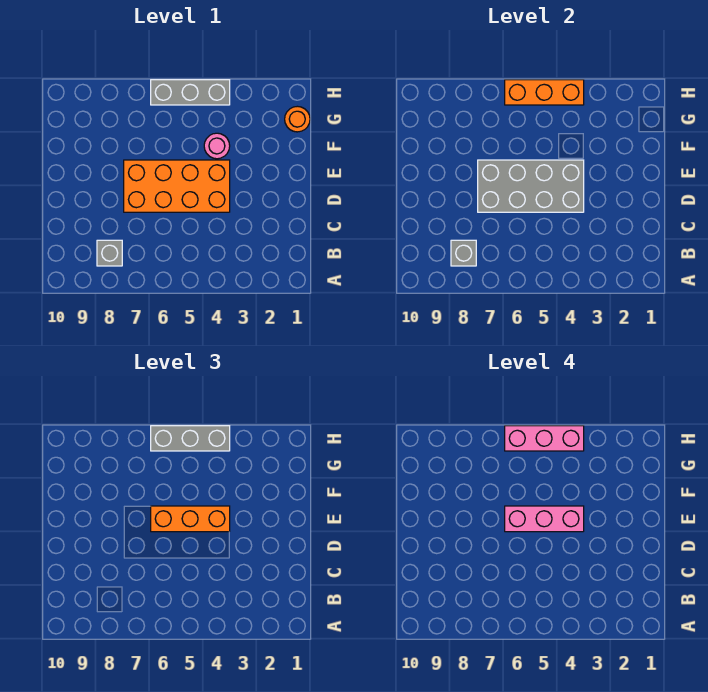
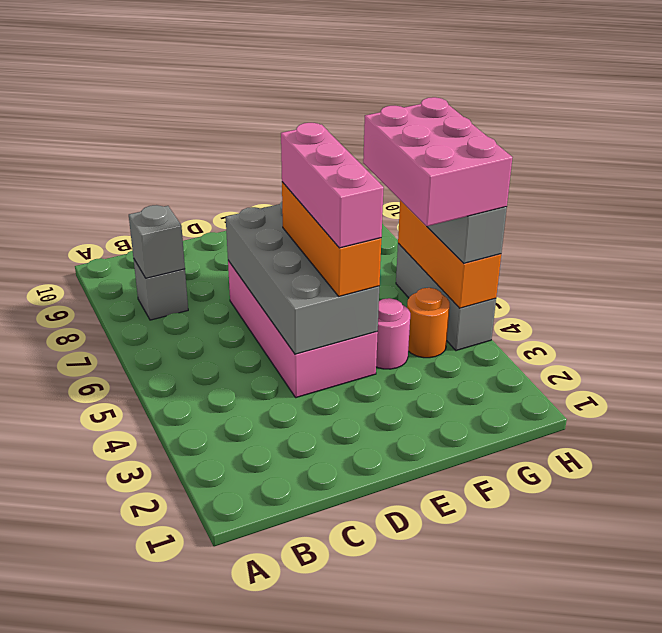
orange brick D4:E7 level 1 -> pink brick D4:E7 level 1
orange round brick G1 level 1 -> orange round brick G4 level 1
pink brick H4:H6 level 4 -> pink brick G4:H6 level 4

